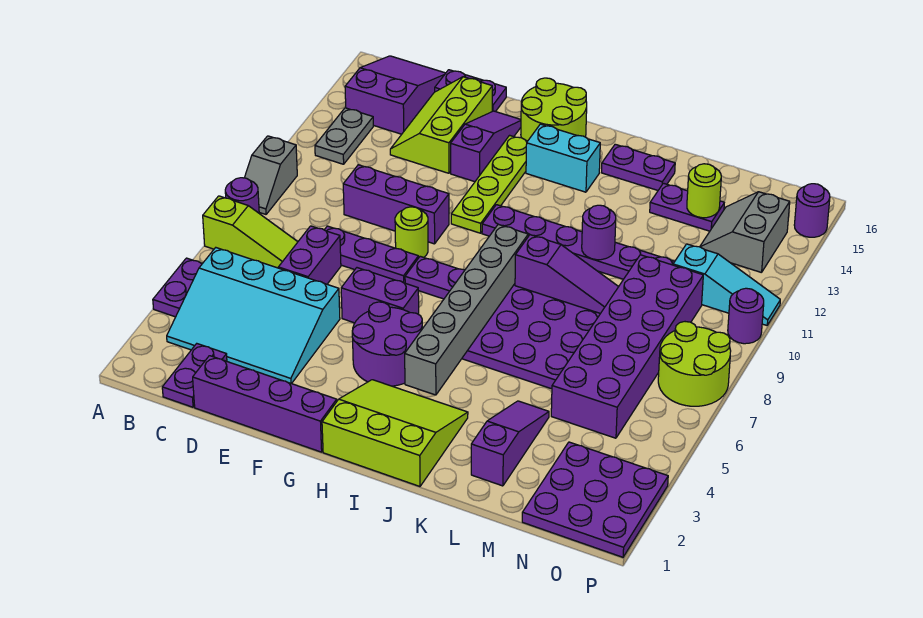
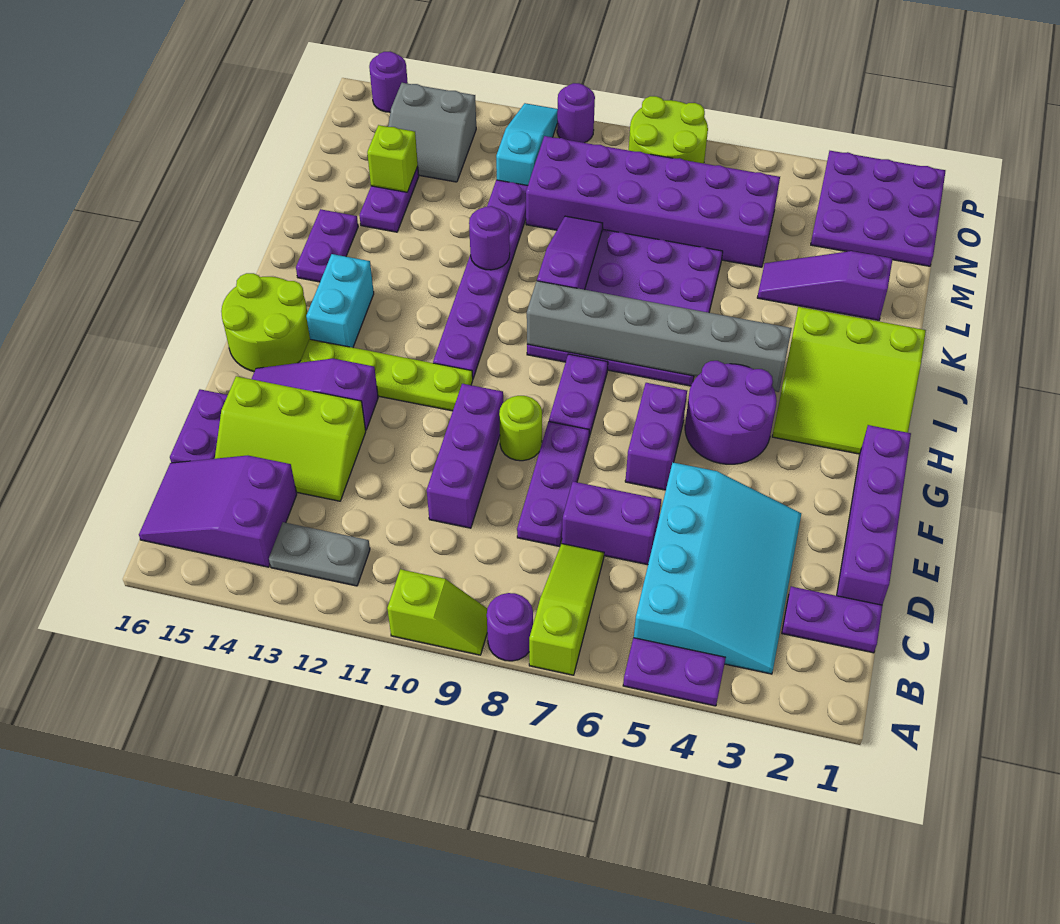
grey slope A9:A10 level 1 top 10 -> lime slope A9:A10 level 1 top 10
lime slope H1:J3 level 1 top 1 -> lime slope H1:J3 level 1 top J
lime round brick M14 level 2 -> lime brick M14 level 2

